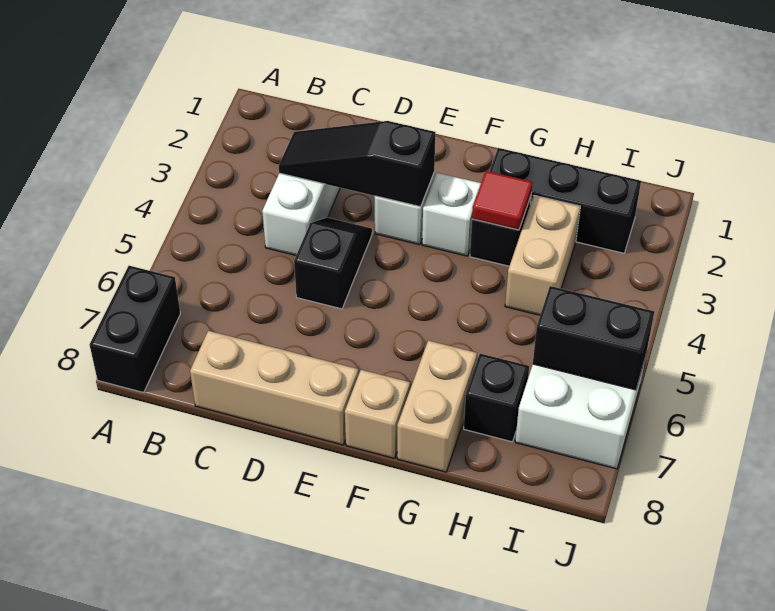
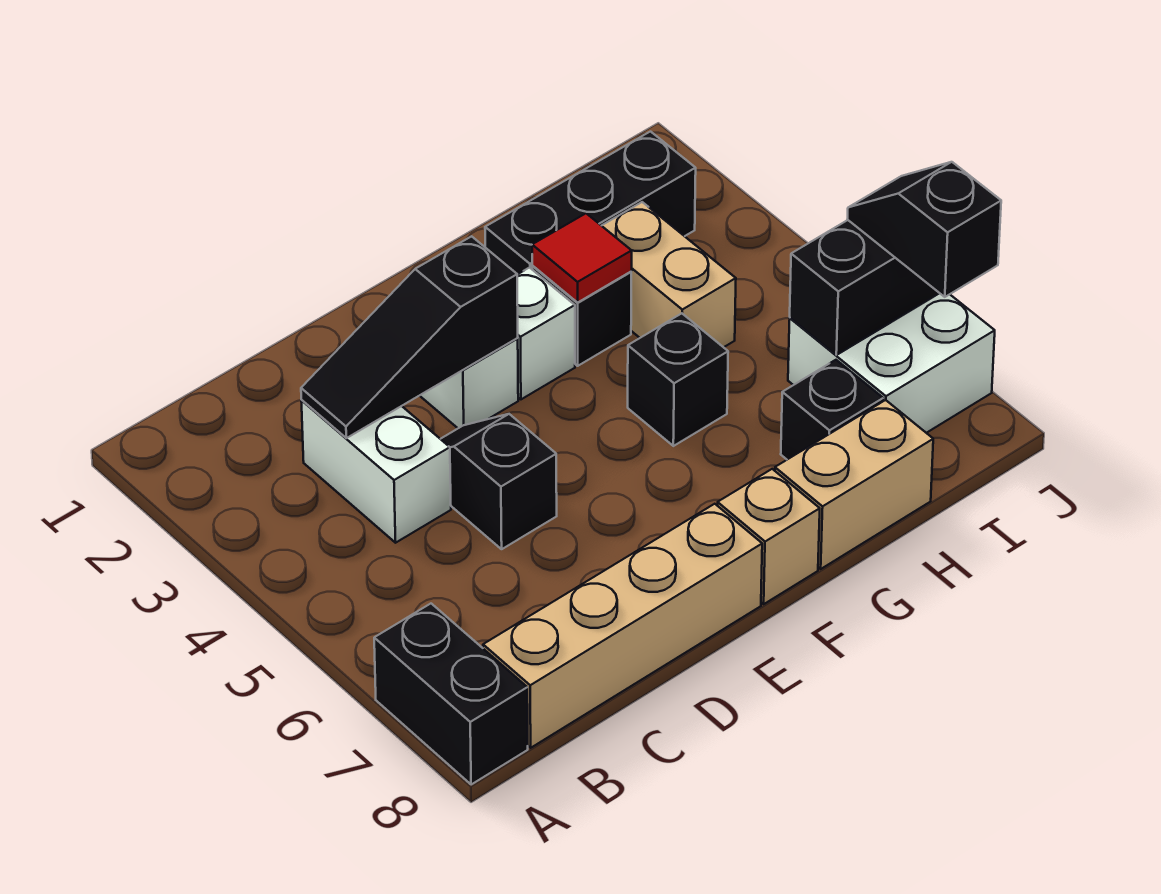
tan brick C8:E8 level 1 -> tan brick B8:E8 level 1
none -> black brick G5 level 1
tan brick G7:G8 level 1 -> tan brick G8:H8 level 1
none -> black slope J6:J7 level 3 top 7

